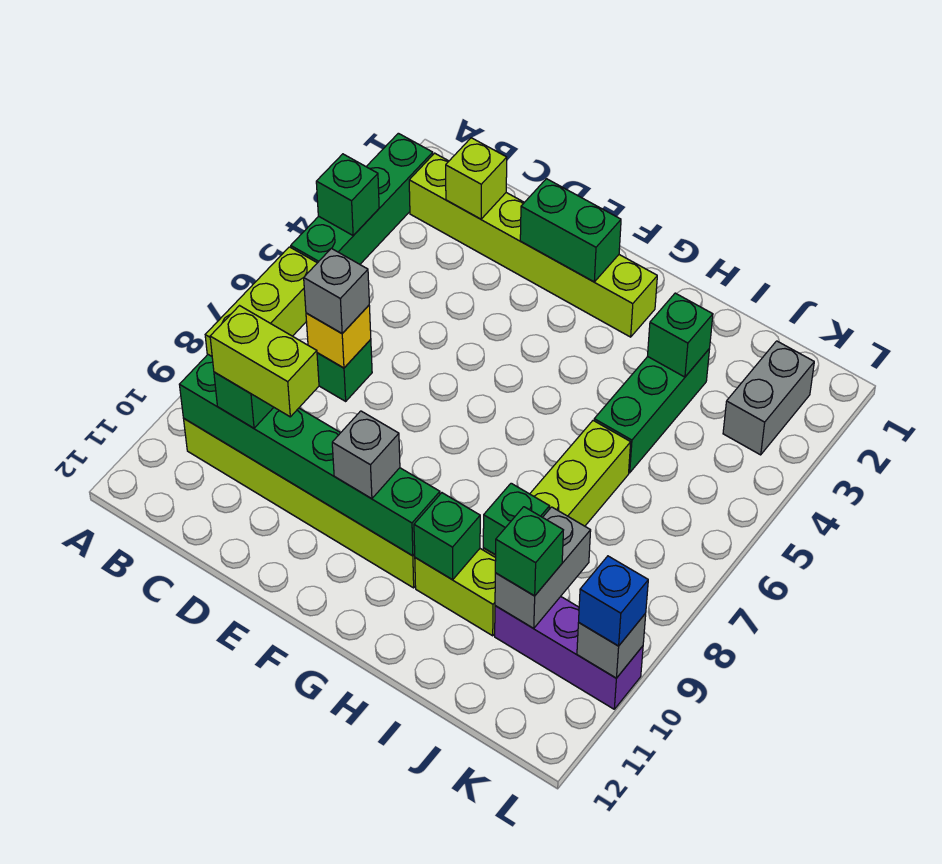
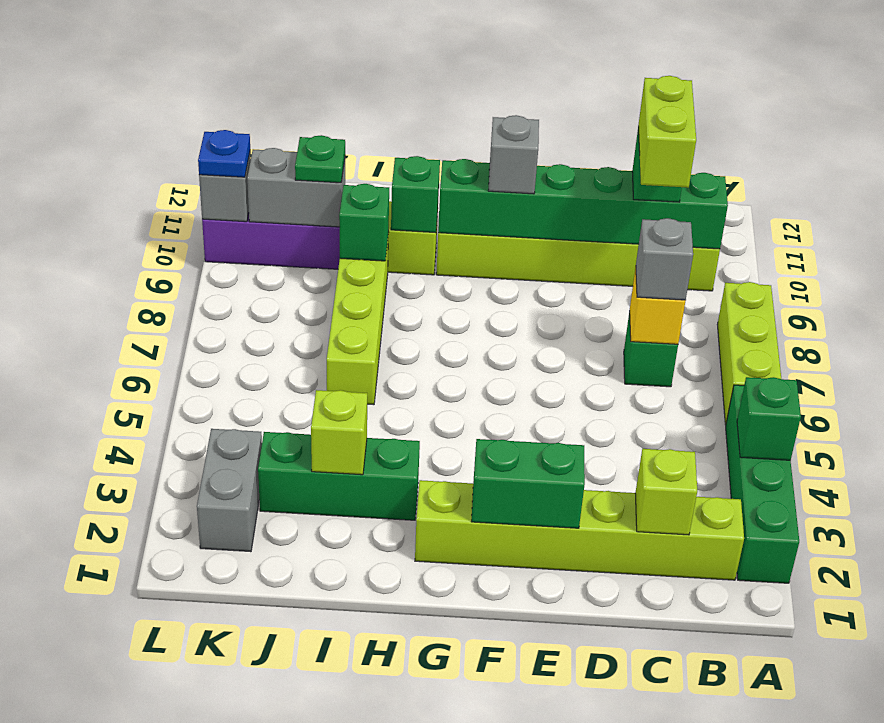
lime brick C10:D10 level 4 -> lime brick C9:C10 level 4
green brick I3:I5 level 1 -> green brick H3:J3 level 1
green brick I3 level 2 -> lime brick I3 level 2
grey brick J9:J10 level 2 -> grey brick J10:K10 level 2
green brick J10 level 3 -> green plate J10 level 3
blue brick L10 level 3 -> blue plate L10 level 3

